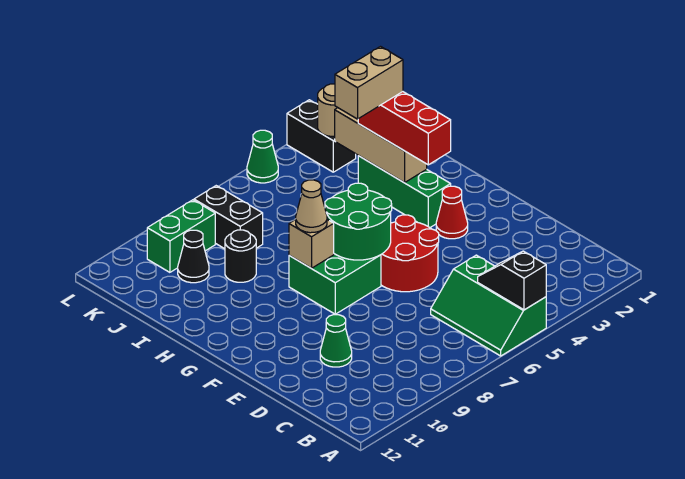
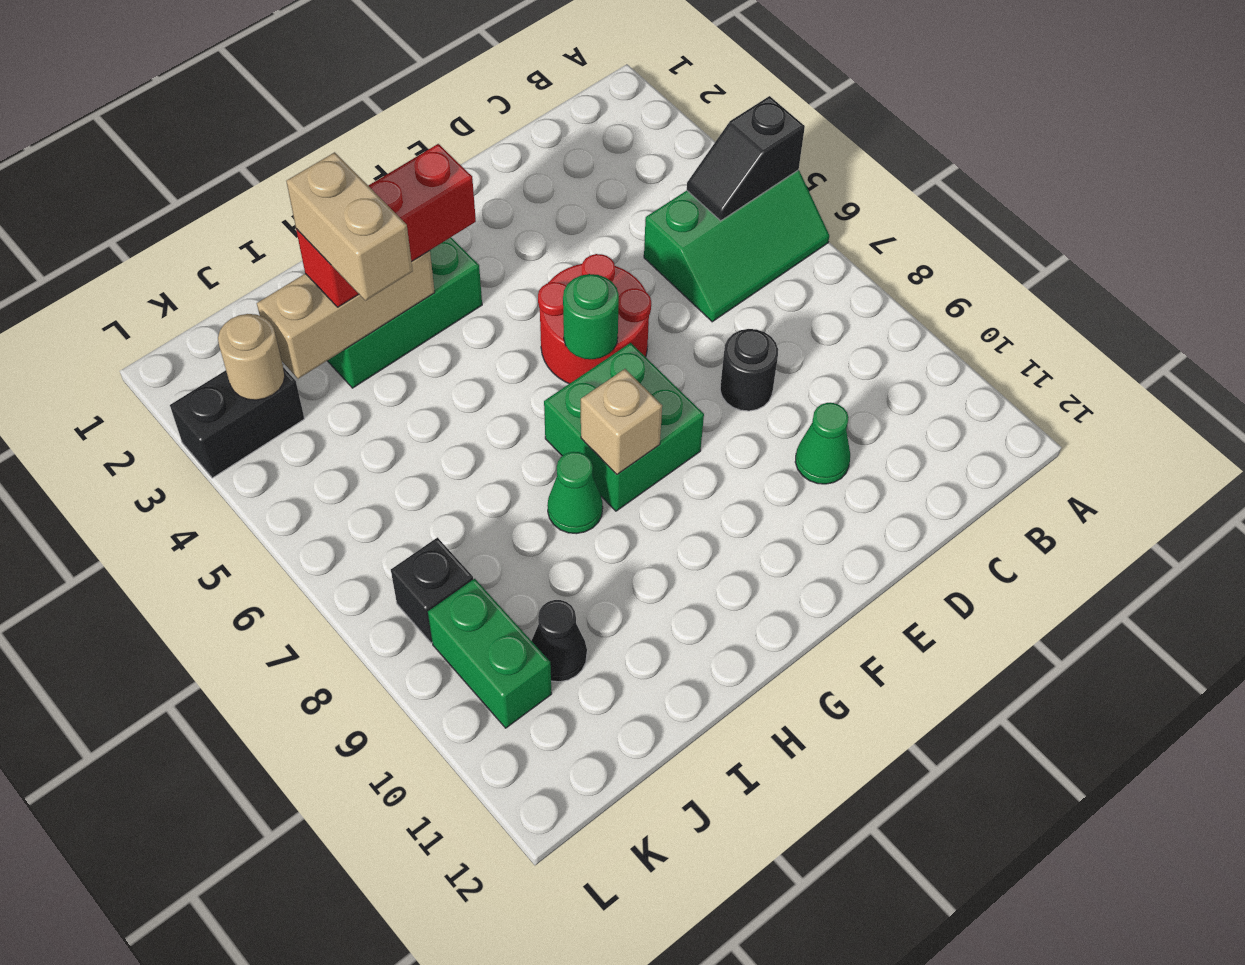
red cone F3 level 1 -> none
green round brick F6:G7 level 2 -> green round brick F6 level 2
tan cone G8 level 3 -> none
black round brick I9 level 1 -> black round brick D8 level 1
black brick J8:K8 level 1 -> black brick K8 level 1
green cone L5 level 1 -> green cone H8 level 1

